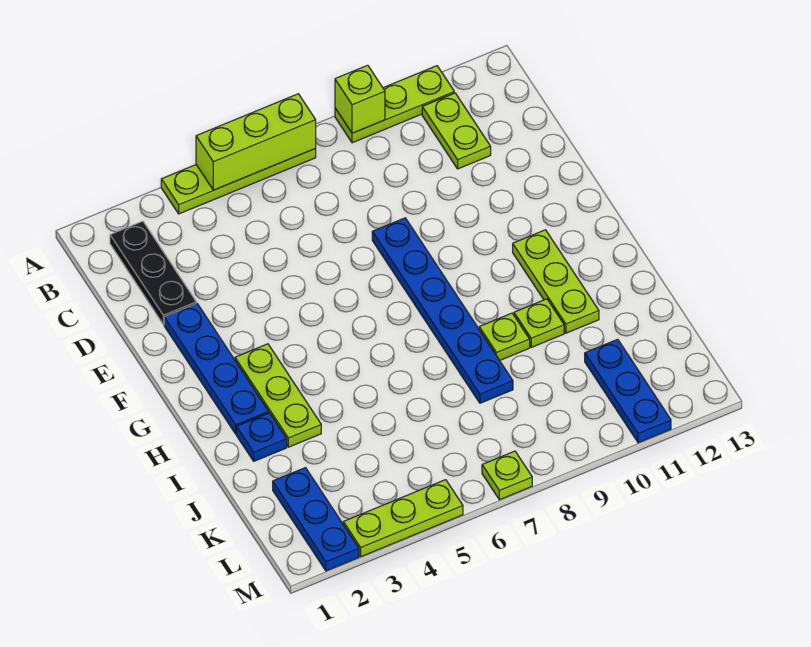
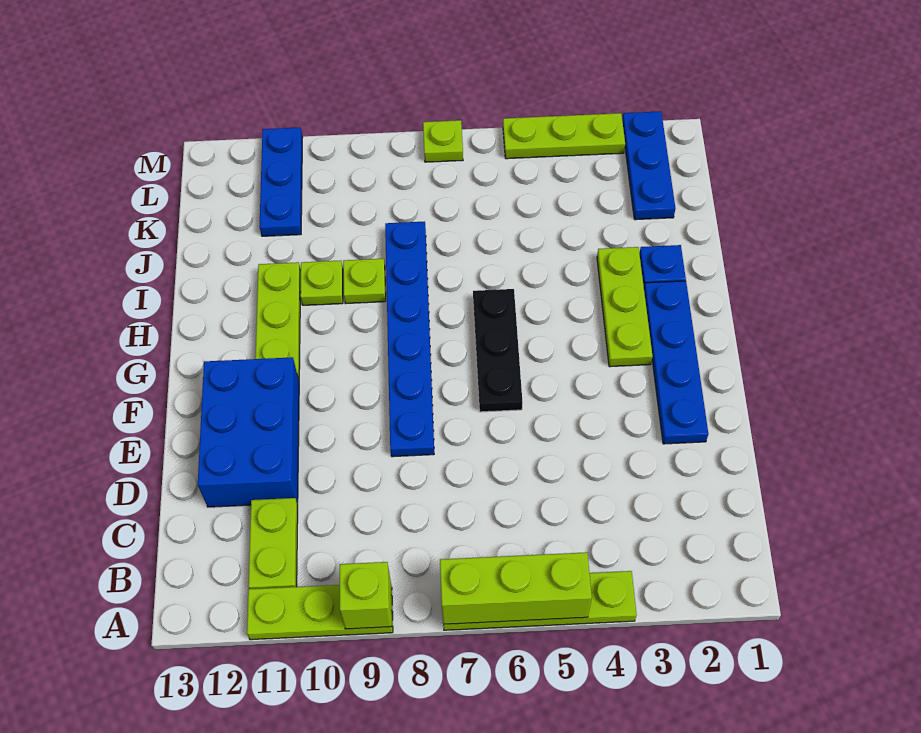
black plate B2:D2 level 1 -> black plate F6:H6 level 1
none -> blue brick D11:F12 level 1

